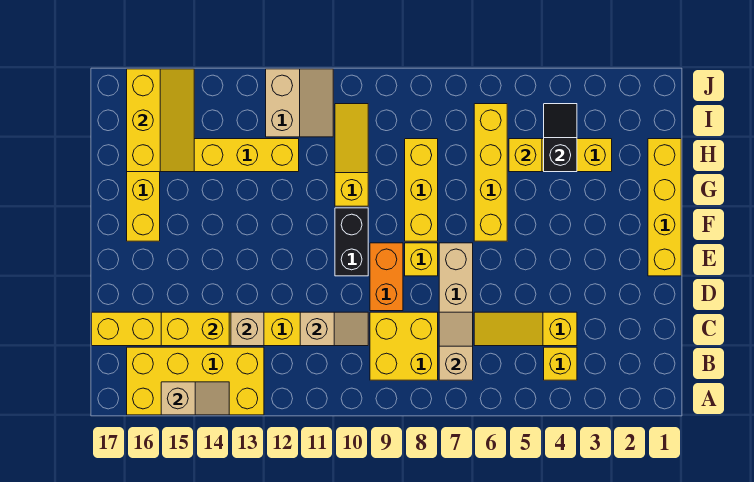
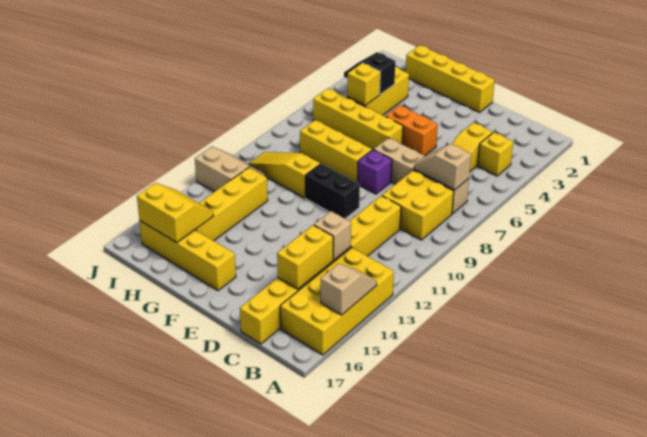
tan slope C10:C11 level 2 top 11 -> none
orange brick D9:E9 level 1 -> orange brick E5:F5 level 1
yellow brick E8 level 1 -> purple brick E8 level 1
yellow slope H15:J16 level 2 top 16 -> yellow slope H15:I16 level 2 top 16

